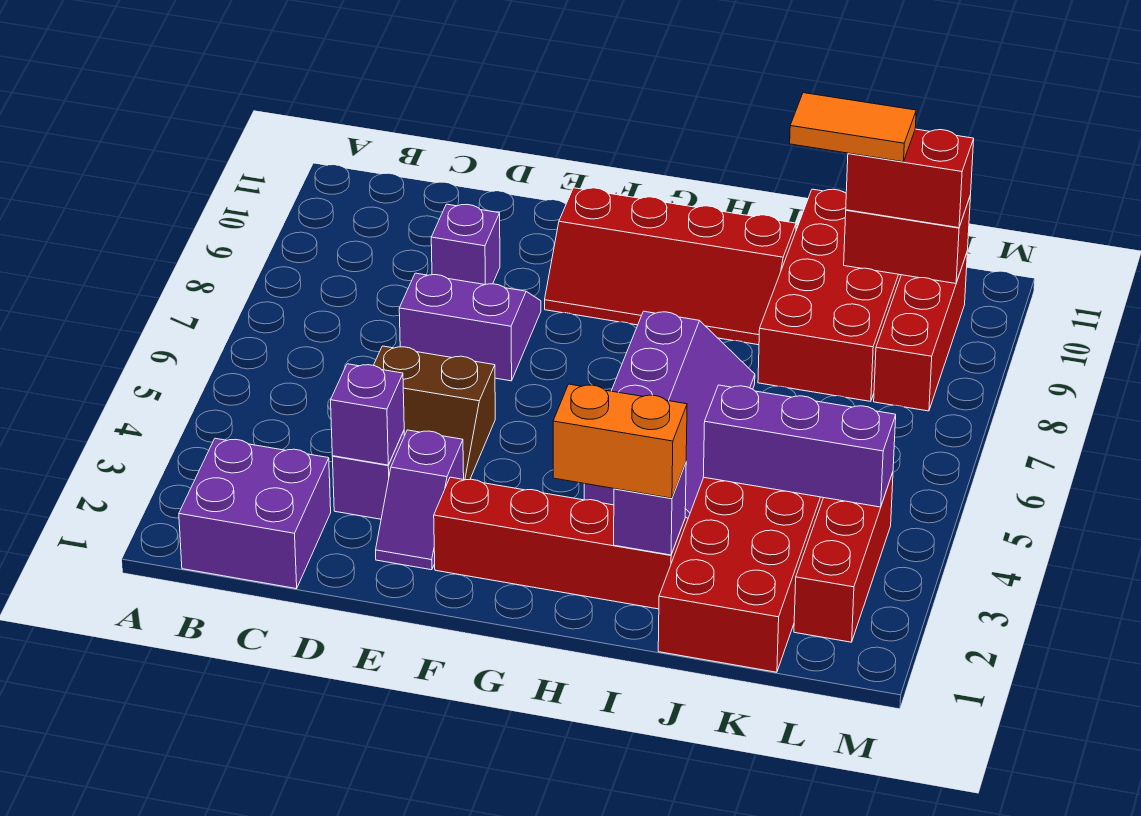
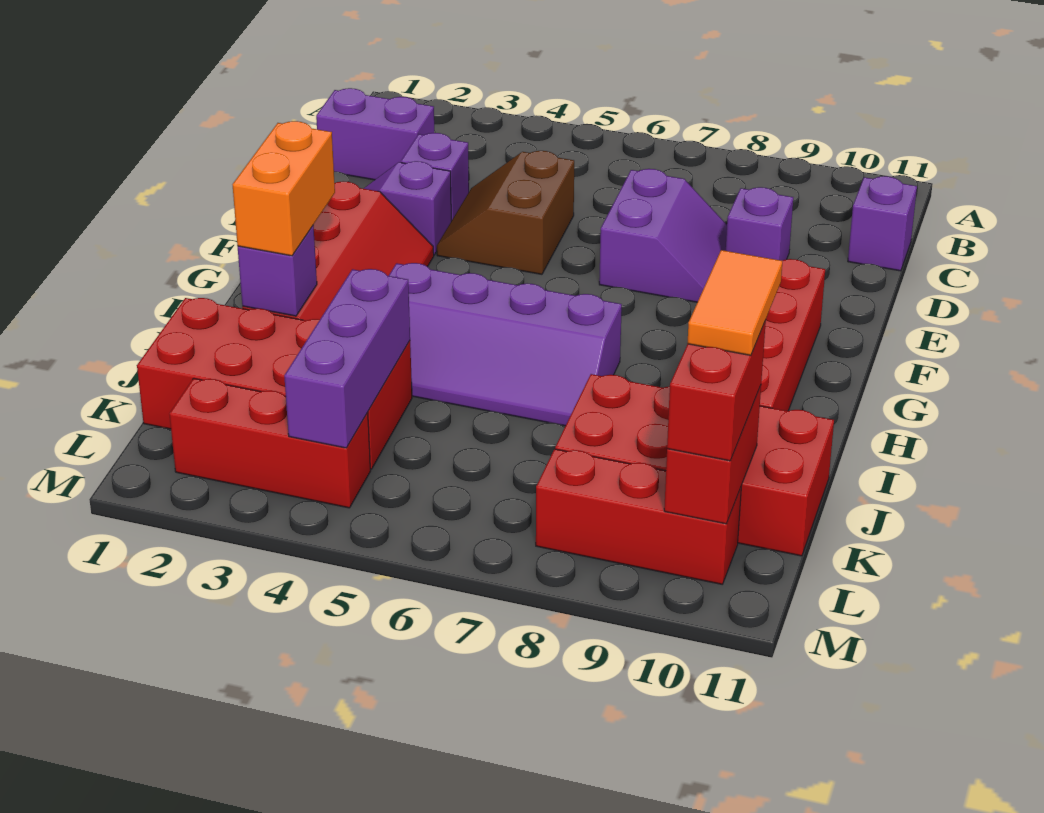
purple brick B1:C2 level 1 -> purple brick C1:C2 level 1
purple brick D3 level 2 -> purple brick C11 level 1

